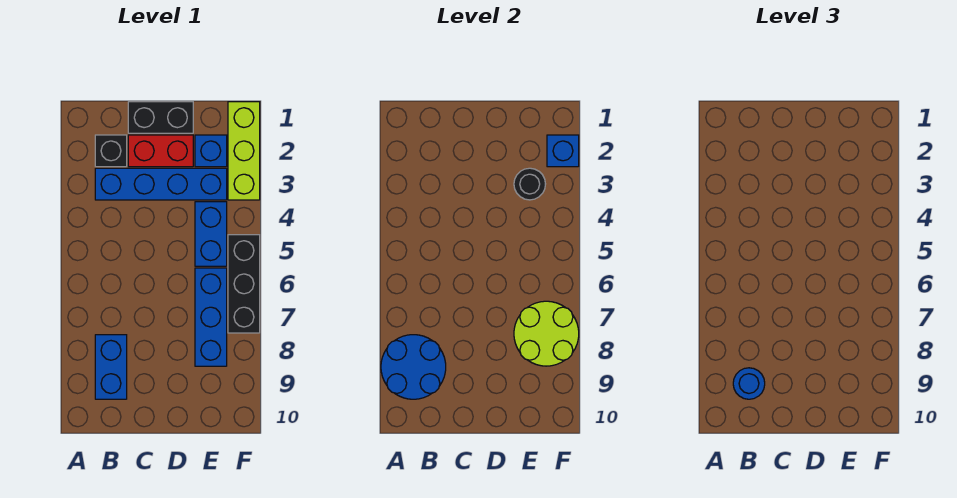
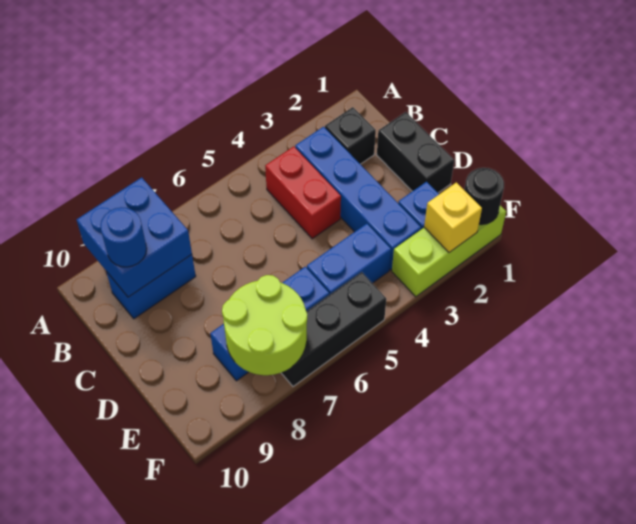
blue round brick A8:B9 level 2 -> blue brick A8:B9 level 2
red brick C2:D2 level 1 -> red brick B4:C4 level 1
black round brick E3 level 2 -> black round brick F1 level 2
blue brick F2 level 2 -> yellow brick F2 level 2

